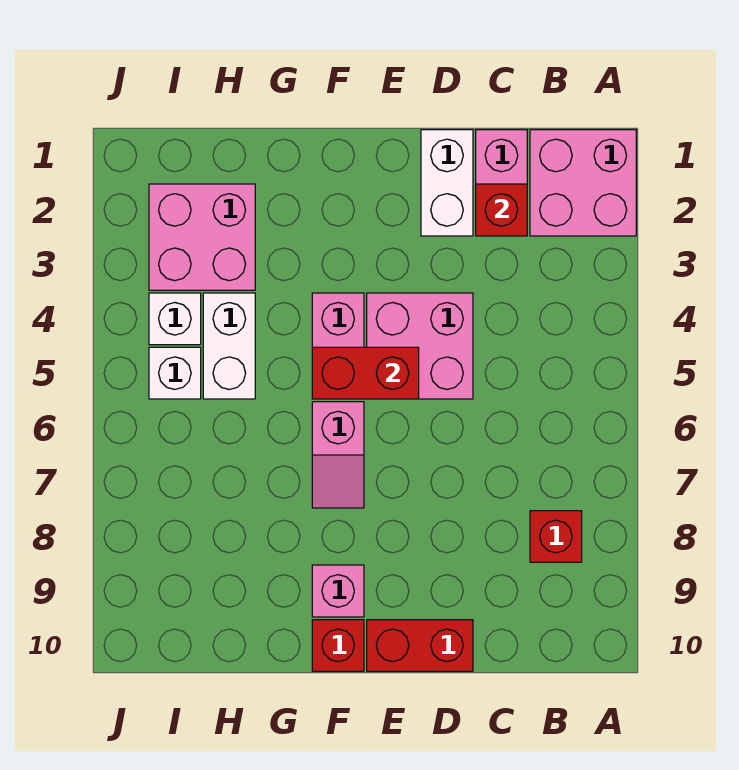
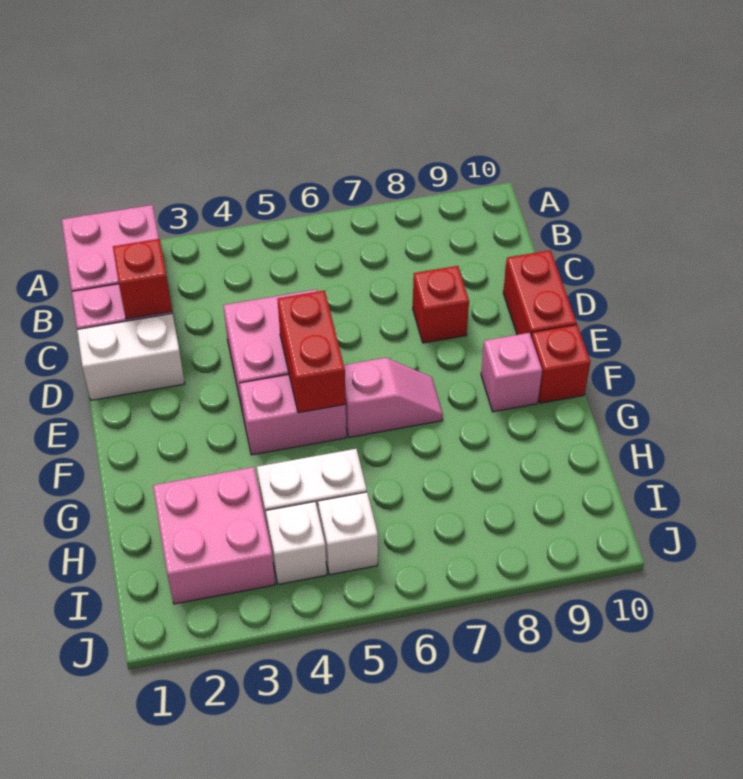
red brick B8 level 1 -> red brick D8 level 1

